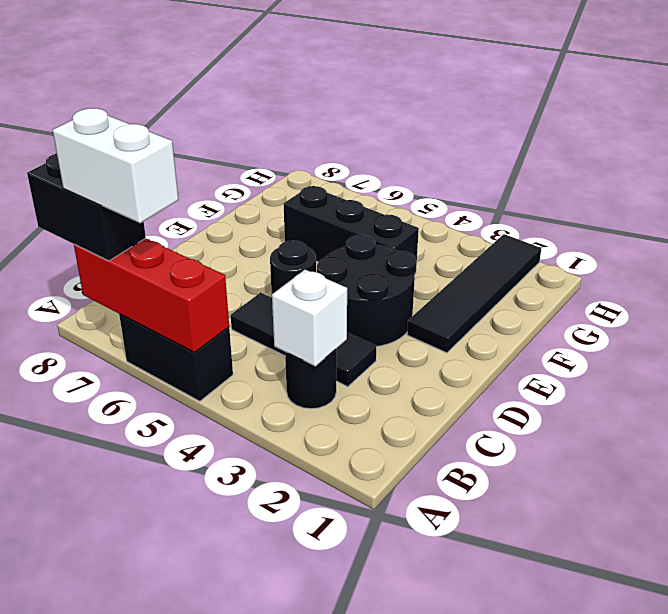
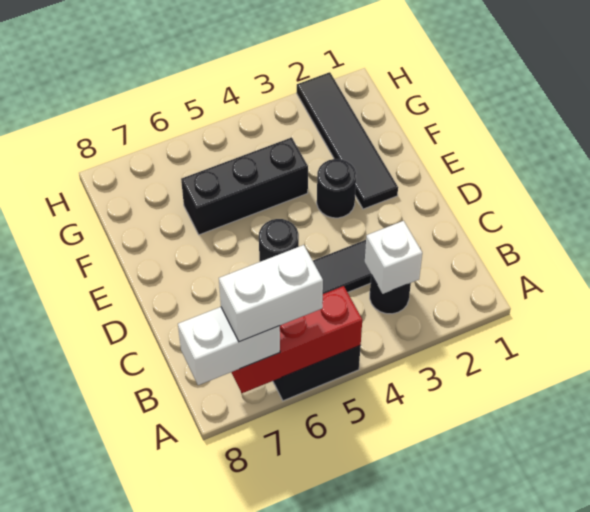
black brick A7:A8 level 3 -> white brick A7:A8 level 3
black round brick D3:E4 level 1 -> black round brick E3 level 1

